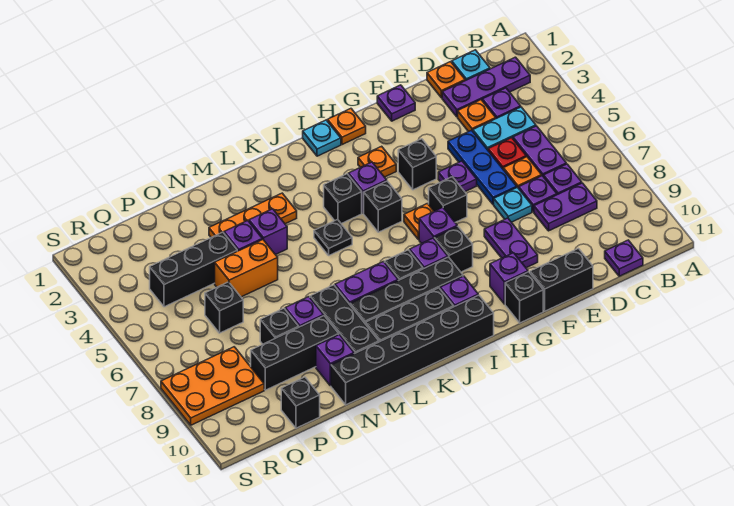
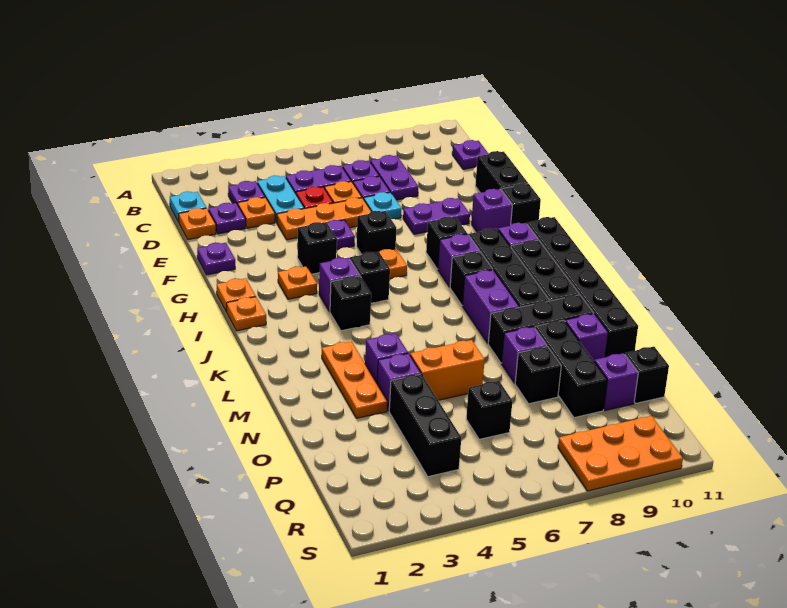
purple plate B2:D2 level 1 -> purple plate D2 level 1
blue plate E4:E6 level 1 -> orange plate E4:E6 level 1
purple brick H7 level 1 -> purple brick P10 level 1
cyan plate I1 level 1 -> orange plate I1 level 1
black plate K5 level 1 -> none
orange brick N5:O5 level 1 -> orange brick N5:N6 level 1
orange plate Q8:S9 level 1 -> orange plate R8:S10 level 1

